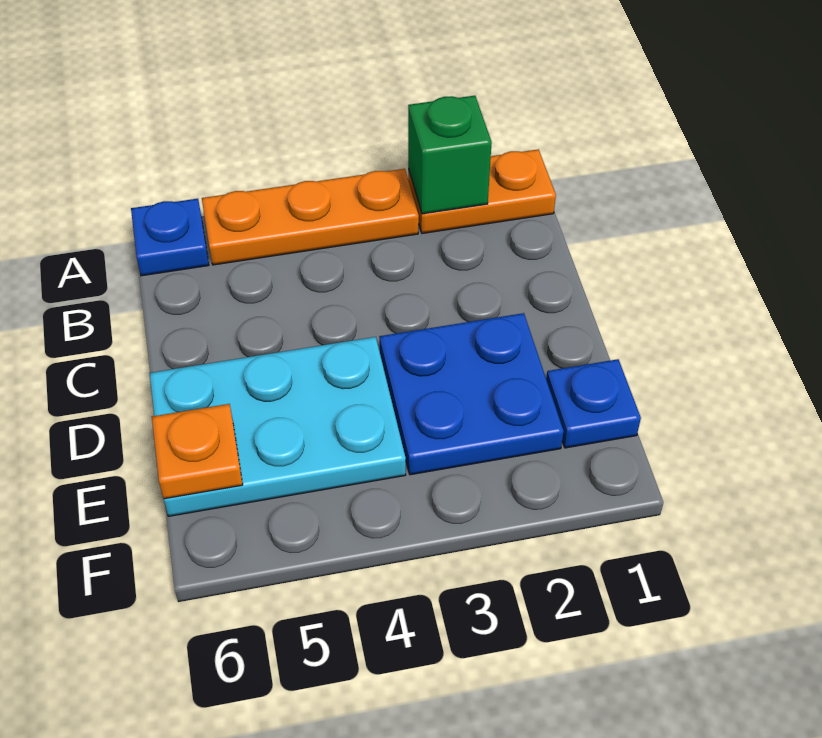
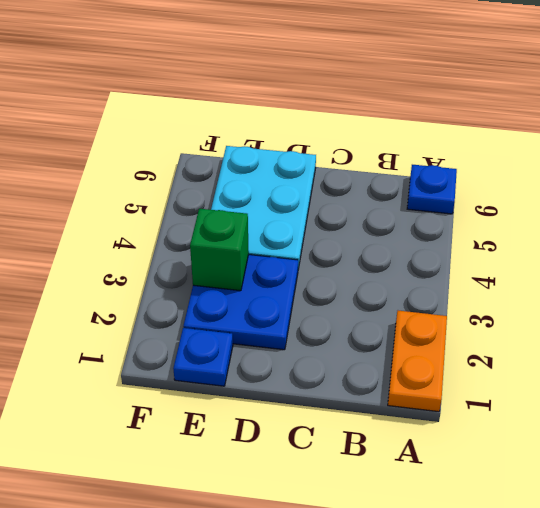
green brick A2 level 2 -> green brick E3 level 2
orange plate A3:A5 level 1 -> none
orange plate E6 level 2 -> none

